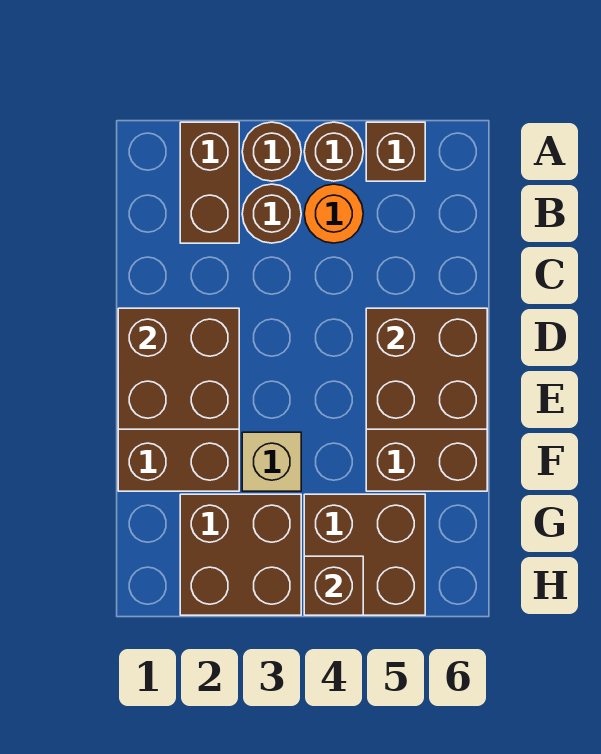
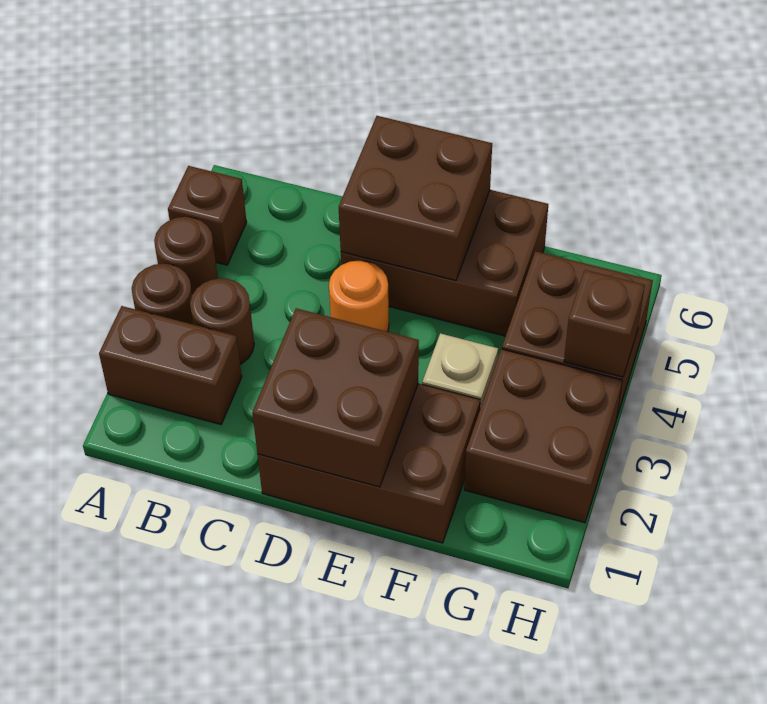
orange round brick B4 level 1 -> orange round brick D4 level 1

